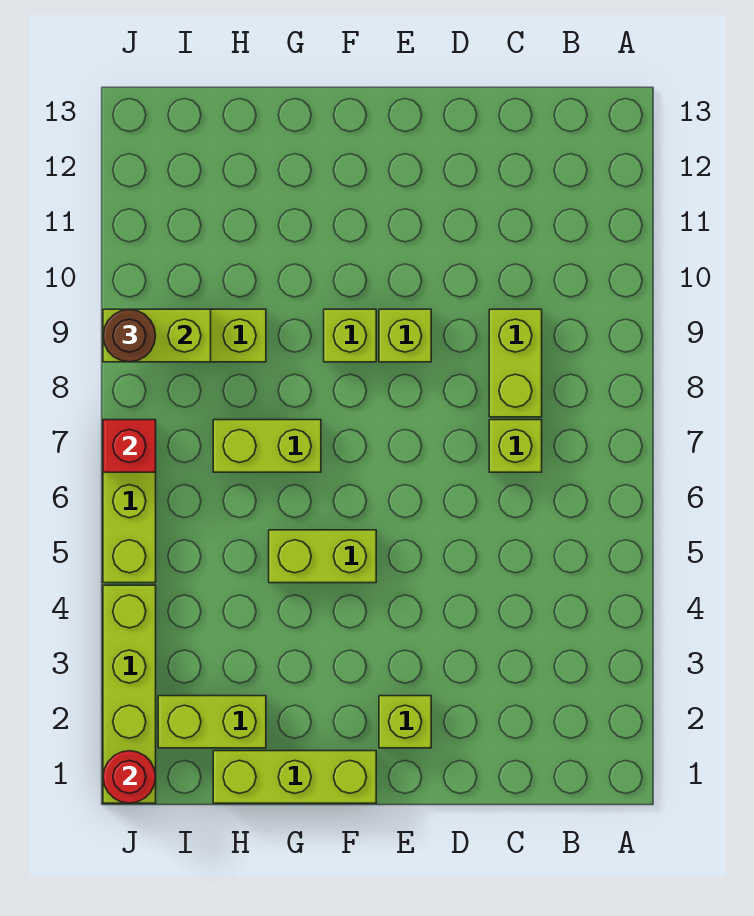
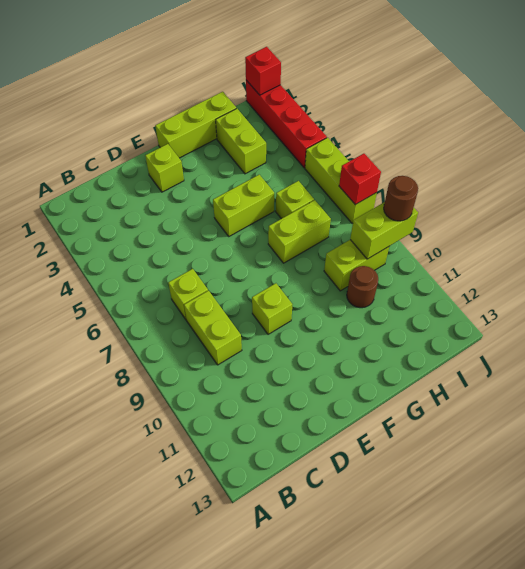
lime brick F9 level 1 -> lime brick H6 level 1
lime brick H2:I2 level 1 -> lime brick H2:H3 level 1
none -> brown round brick H10 level 1
lime brick J1:J4 level 1 -> red brick J1:J4 level 1
red round brick J1 level 2 -> red brick J1 level 2

